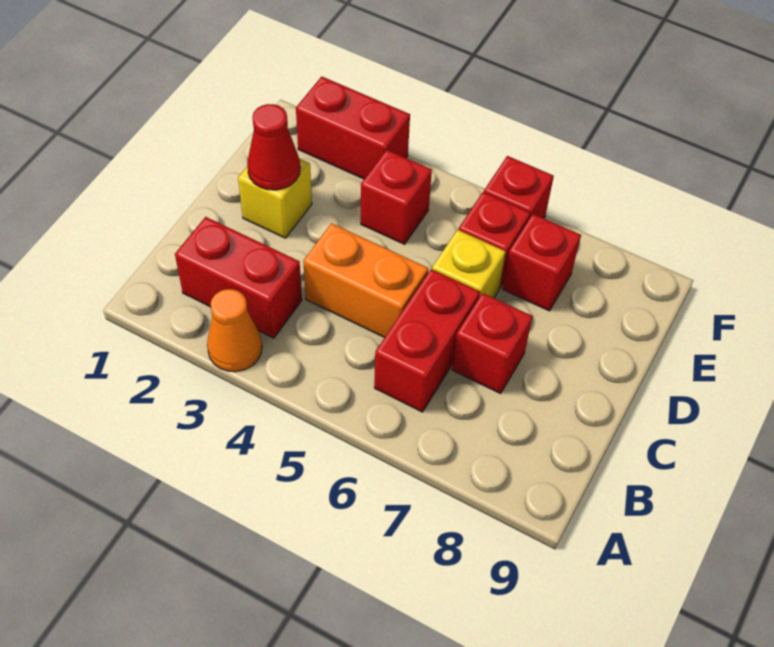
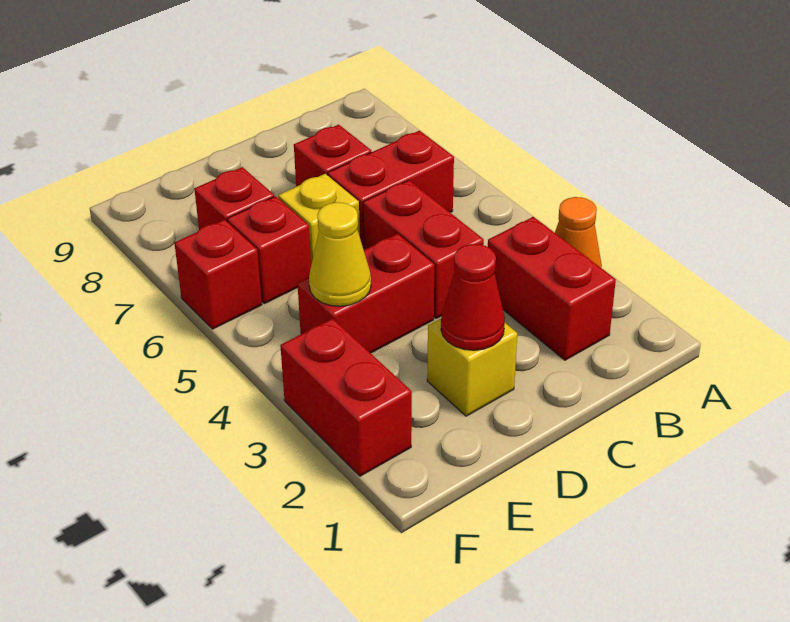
orange brick C4:C5 level 1 -> red brick C4:C5 level 1
red brick E4 level 1 -> red brick D4:E4 level 1
none -> yellow cone E4 level 2

